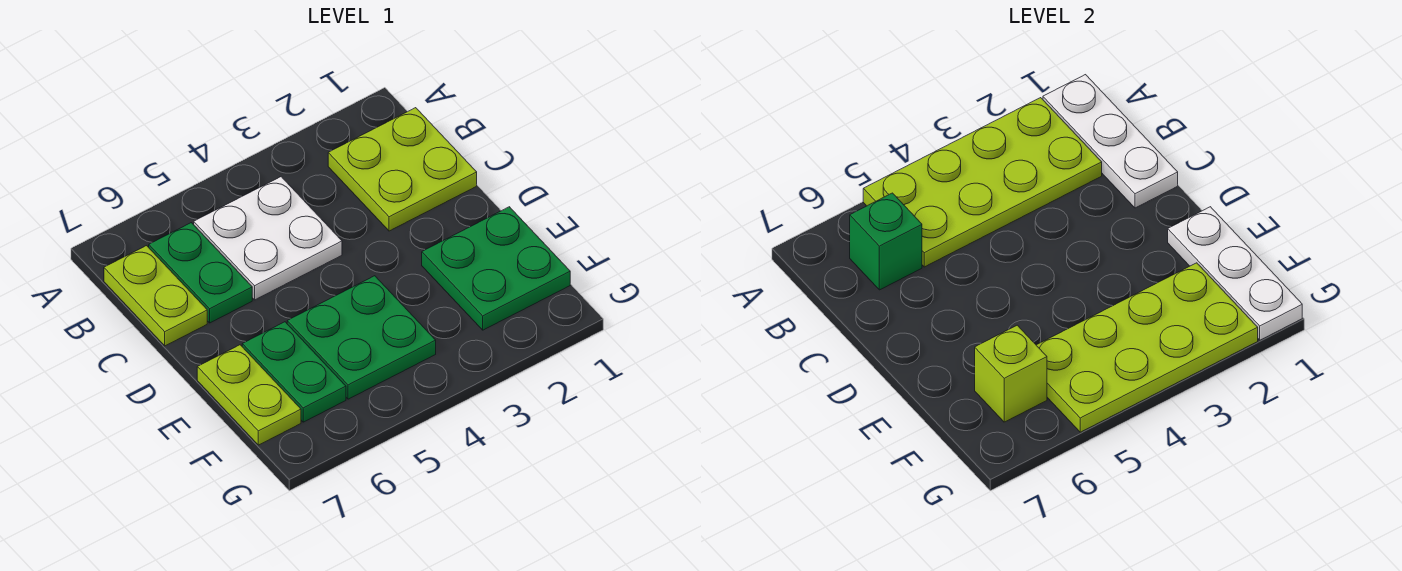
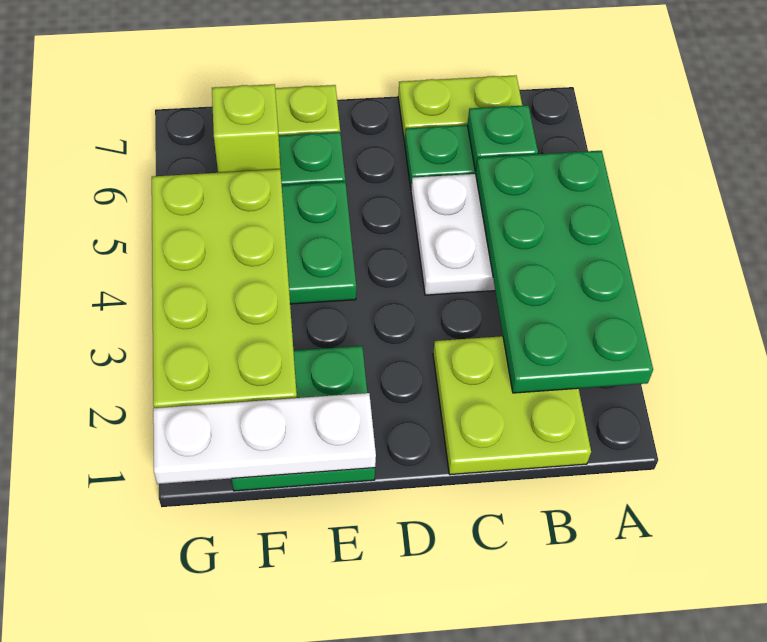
white plate A1:C1 level 2 -> none
lime plate A2:B5 level 2 -> green plate A2:B5 level 2
green brick B6 level 2 -> green plate B6 level 2

